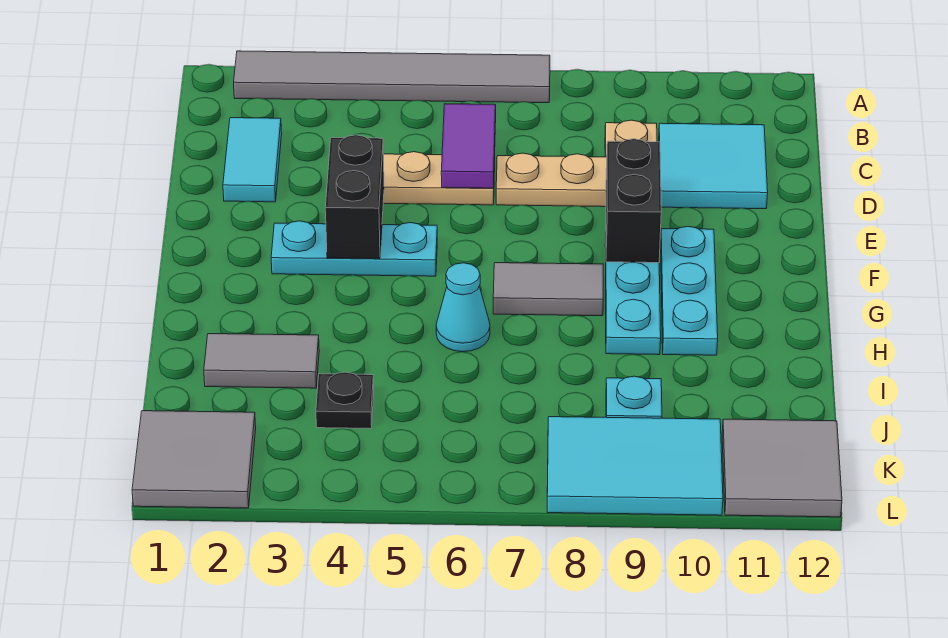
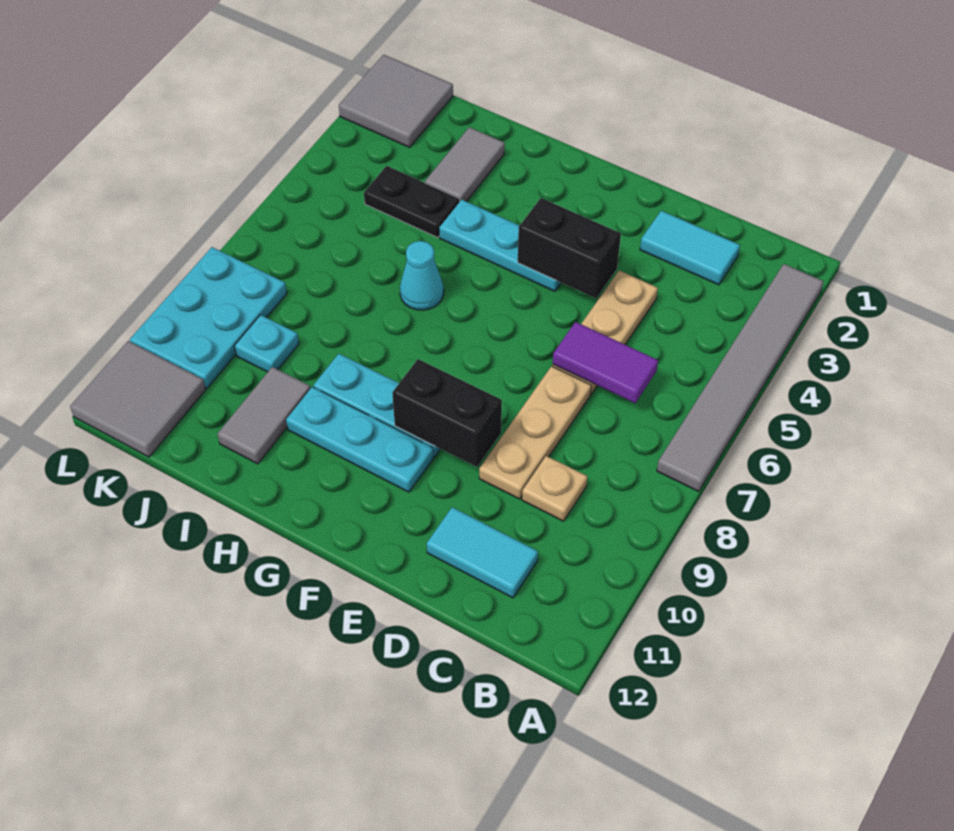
cyan tile C10:D11 level 1 -> cyan tile C11:D11 level 1
cyan plate F3:F5 level 1 -> cyan plate F4:H4 level 1
grey tile G7:G8 level 1 -> grey tile I10:I11 level 1
black plate J4 level 1 -> black plate I4:J4 level 1
cyan tile K8:L10 level 1 -> cyan plate K8:L10 level 1

